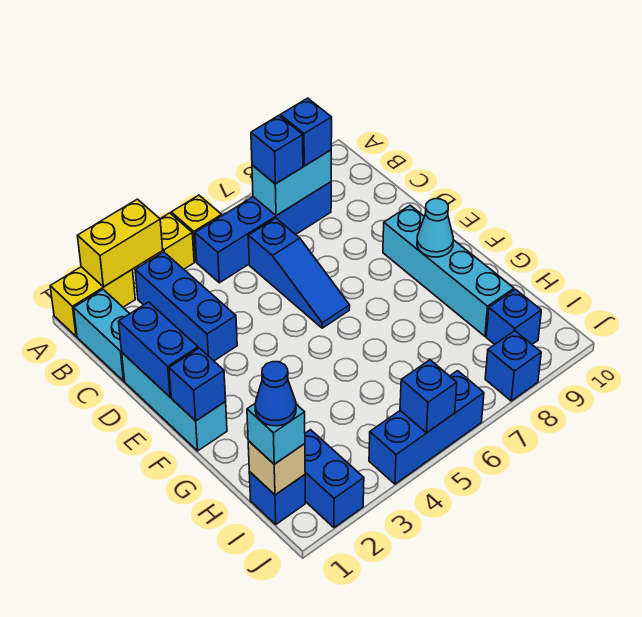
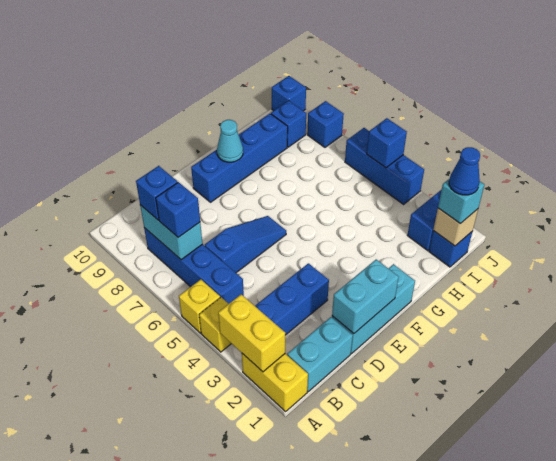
blue brick D1:E1 level 2 -> cyan brick D1:E1 level 2
cyan brick E9:H9 level 1 -> blue brick E9:H9 level 1
blue brick F1 level 2 -> blue brick J10 level 1

